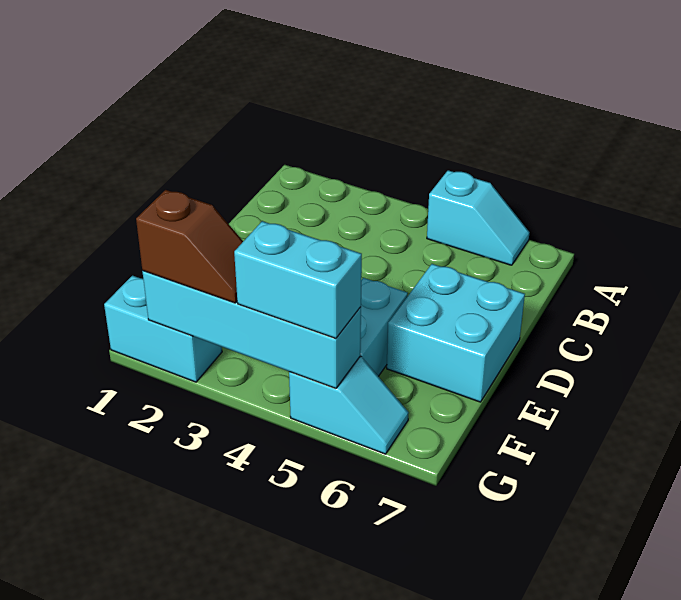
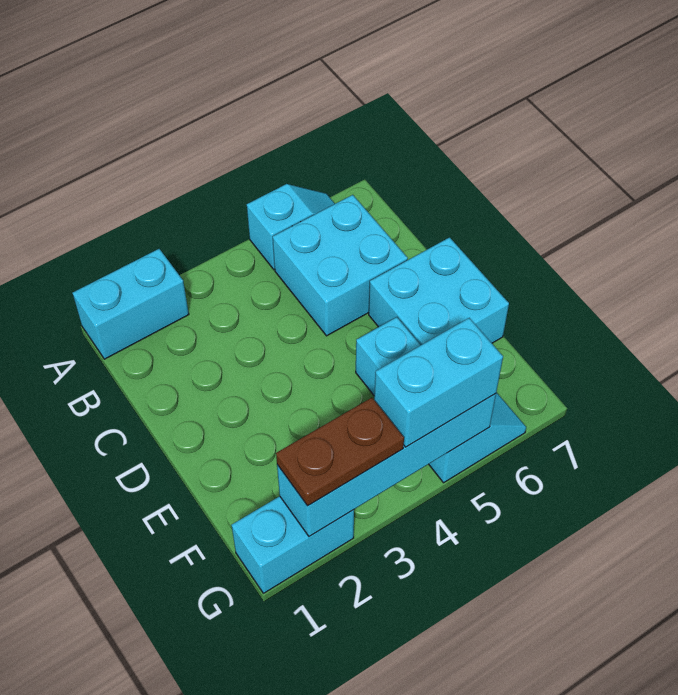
none -> cyan brick A1:A2 level 1
none -> cyan brick B5:C6 level 1
brown slope G2:G3 level 3 top 2 -> brown plate G2:G3 level 3

